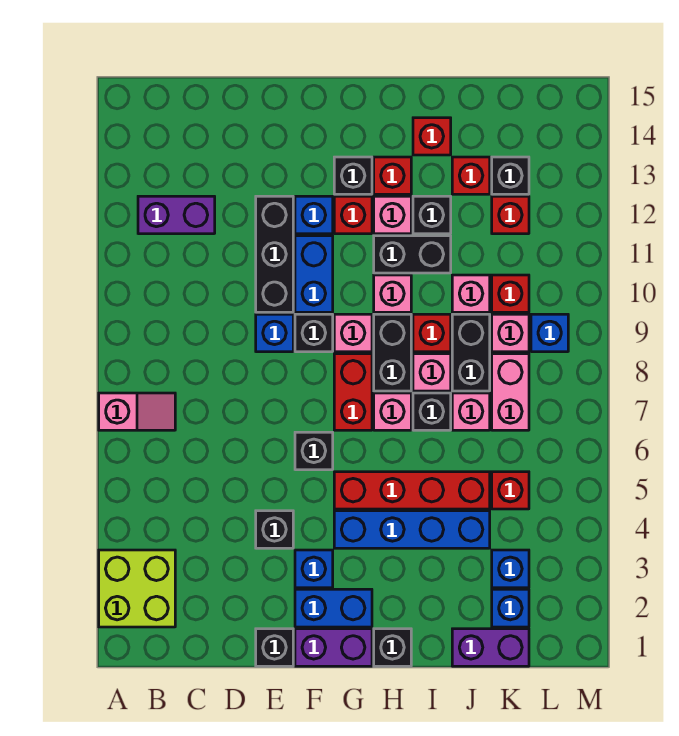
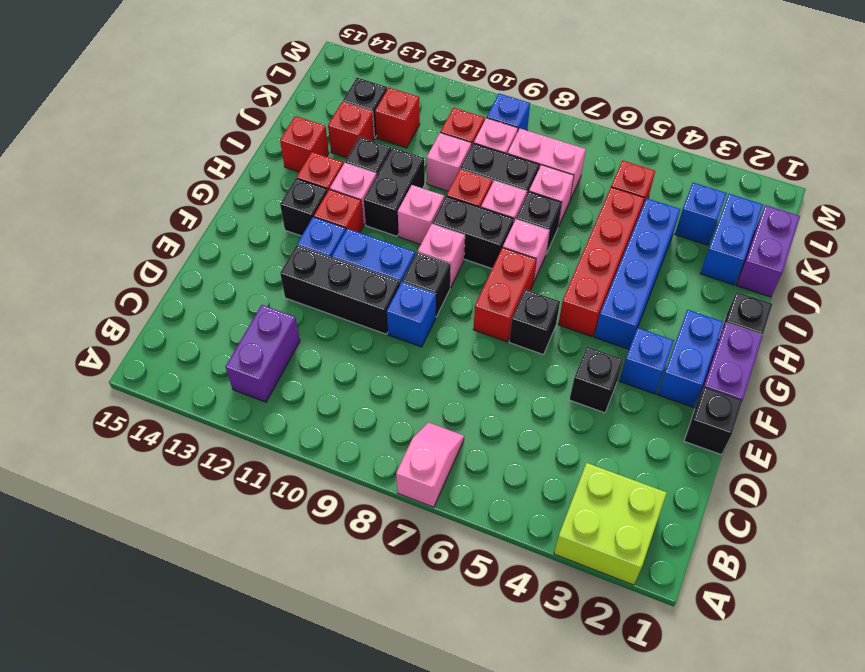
red brick G7:G8 level 1 -> red brick F7:G7 level 1
blue brick K2 level 1 -> blue brick J2:K2 level 1

